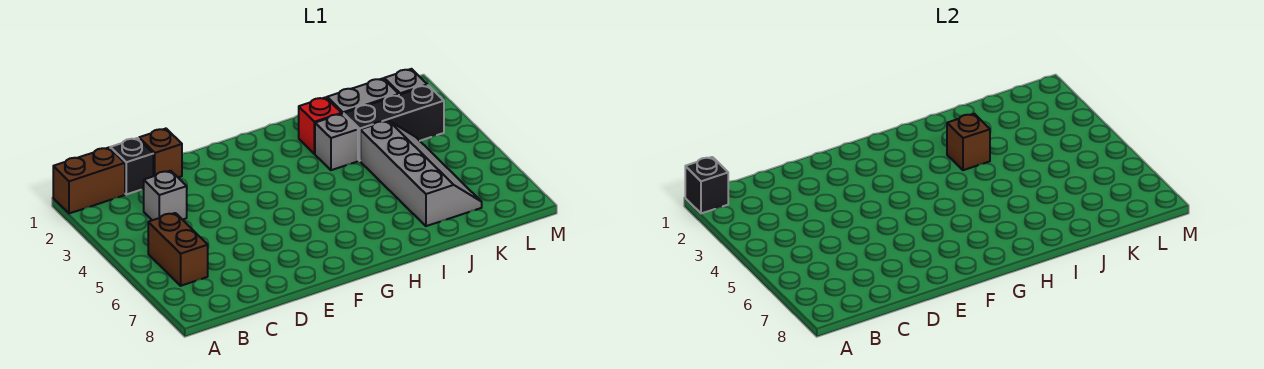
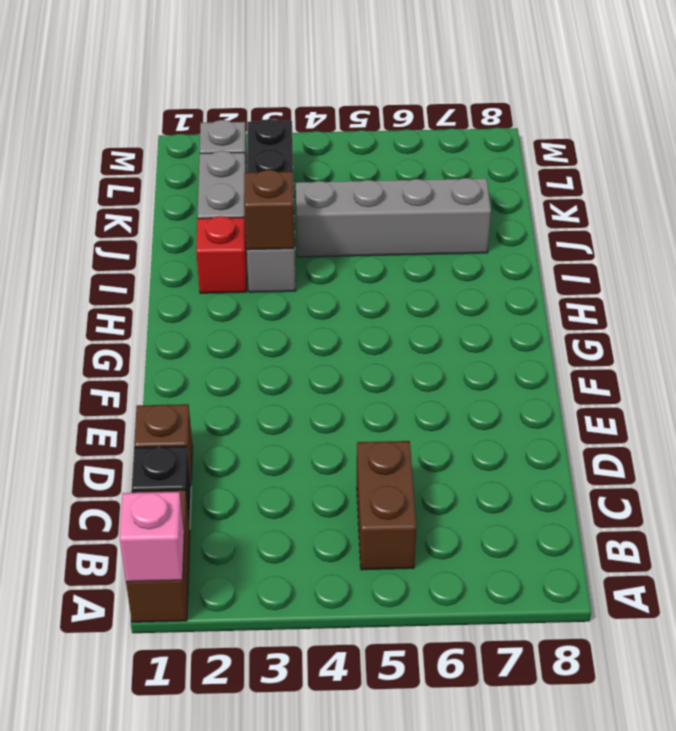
black brick A1 level 2 -> pink brick A1 level 2
brown brick B5:B6 level 1 -> brown brick B5:C5 level 1
grey brick C3 level 1 -> none

